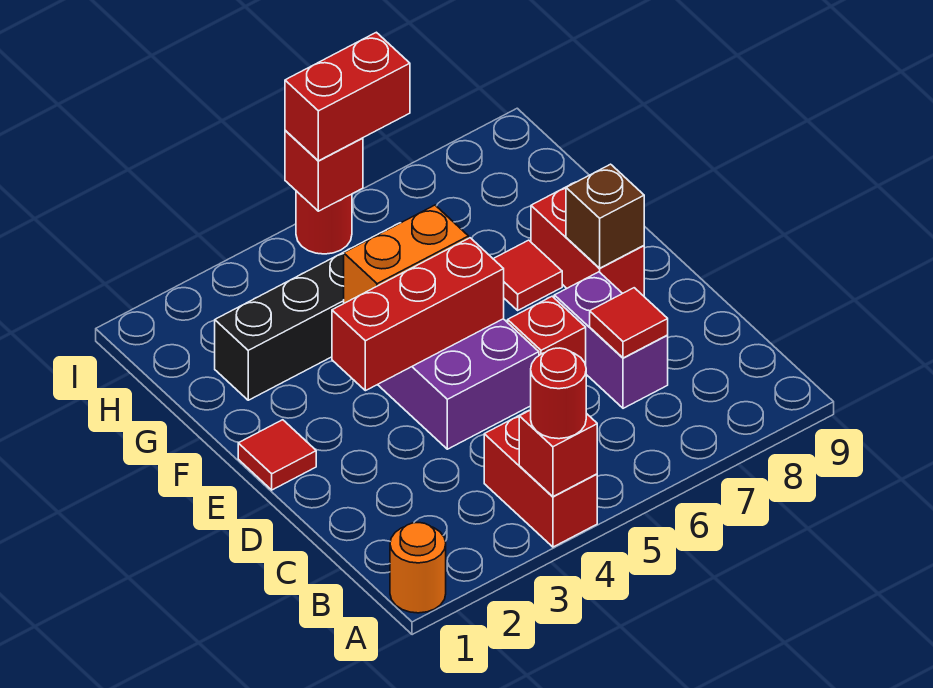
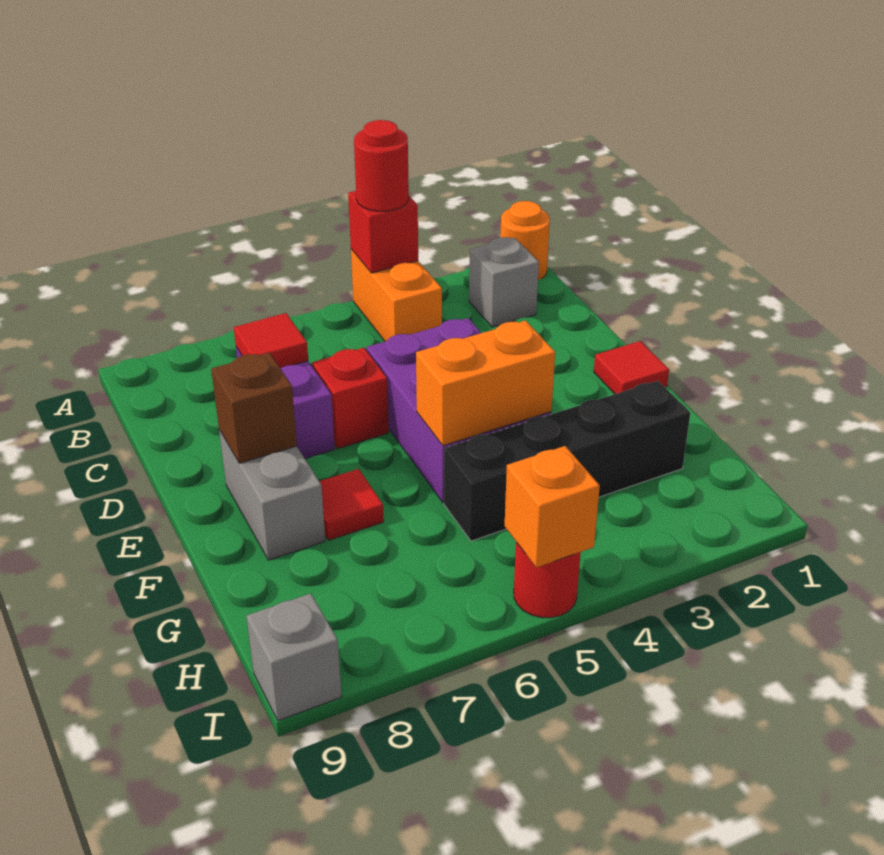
red brick A4:B4 level 1 -> orange brick A4:B4 level 1
none -> grey brick B2 level 1
red brick E3:E5 level 2 -> none
red brick E8:F8 level 1 -> grey brick E8:F8 level 1
red brick I5 level 2 -> orange brick I5 level 2
red brick I5:I6 level 3 -> none
none -> grey brick I9 level 1

